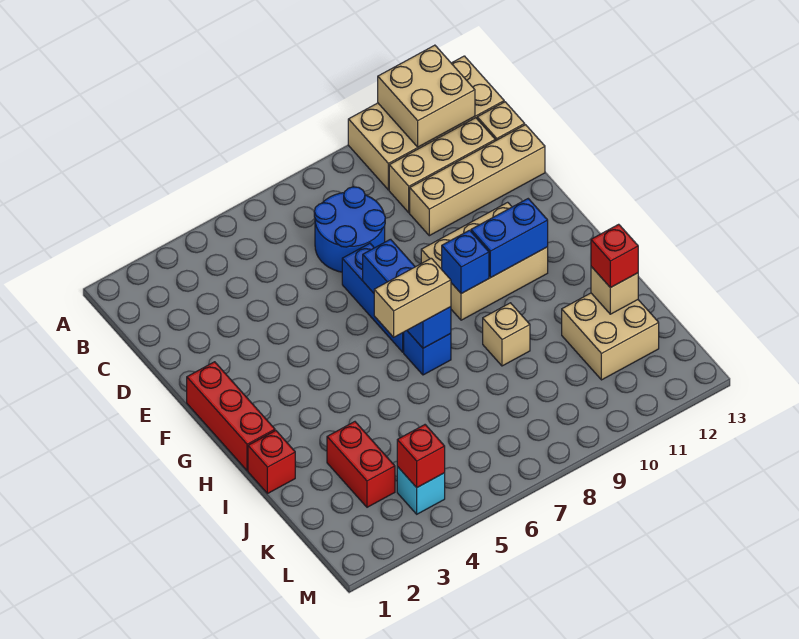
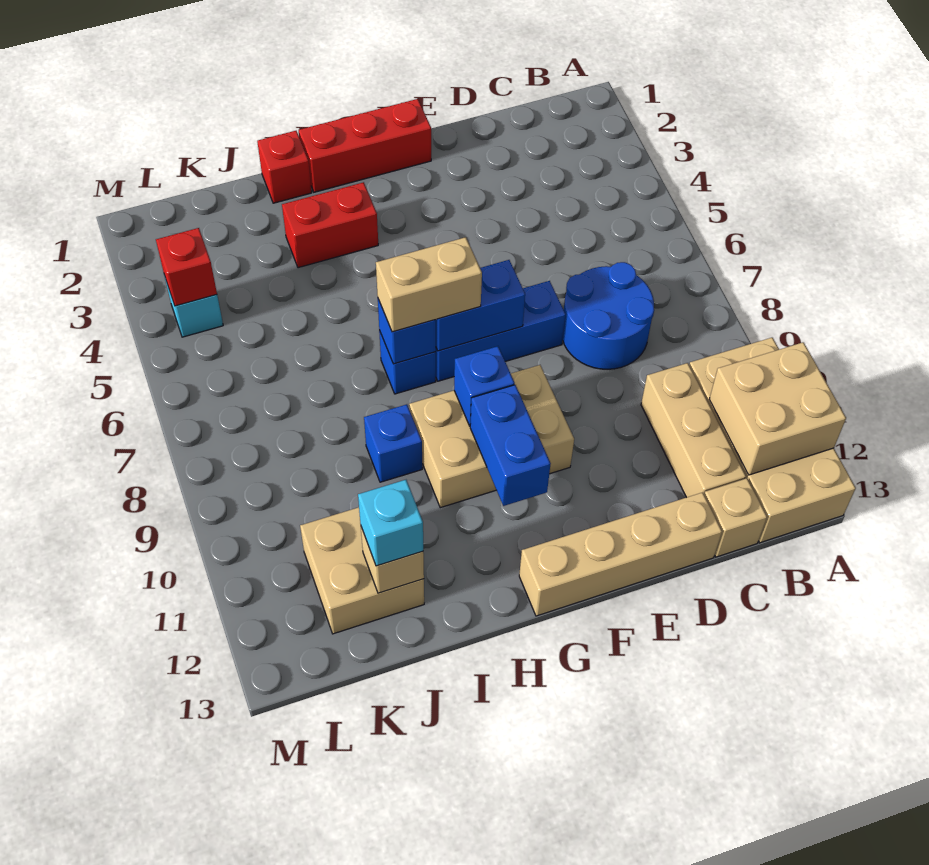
tan brick D10:D13 level 1 -> tan brick D13:G13 level 1
tan brick F9:G11 level 1 -> tan brick F9:H10 level 1
tan brick H6:H7 level 3 -> tan brick G7:H7 level 3
tan brick I9 level 1 -> blue brick I9 level 1
red brick J3:K3 level 1 -> red brick H3:I3 level 1
red brick J12 level 3 -> cyan brick J12 level 3

